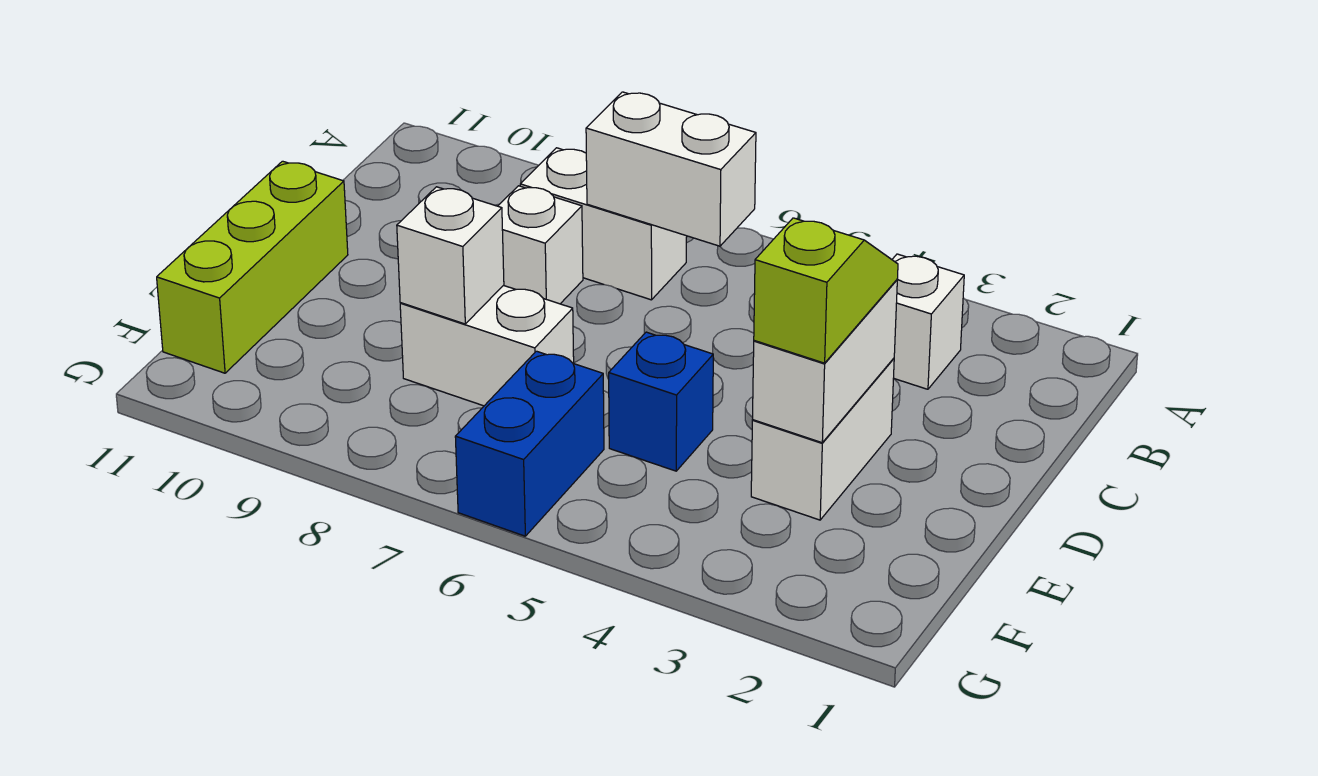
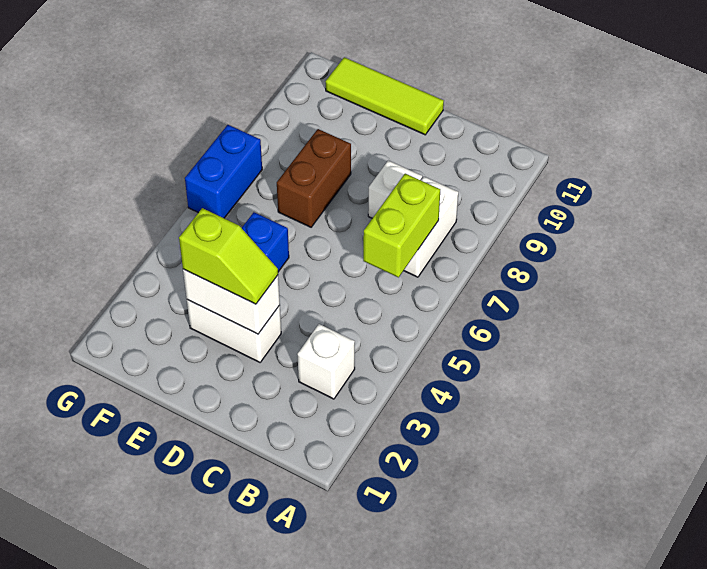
white brick B6:B7 level 2 -> lime brick B6:B7 level 2
lime brick D11:F11 level 1 -> lime tile D11:F11 level 1
white brick E7:E8 level 1 -> brown brick E7:E8 level 1
white brick E8 level 2 -> none
blue brick F6:G6 level 1 -> blue brick G6:G7 level 1

